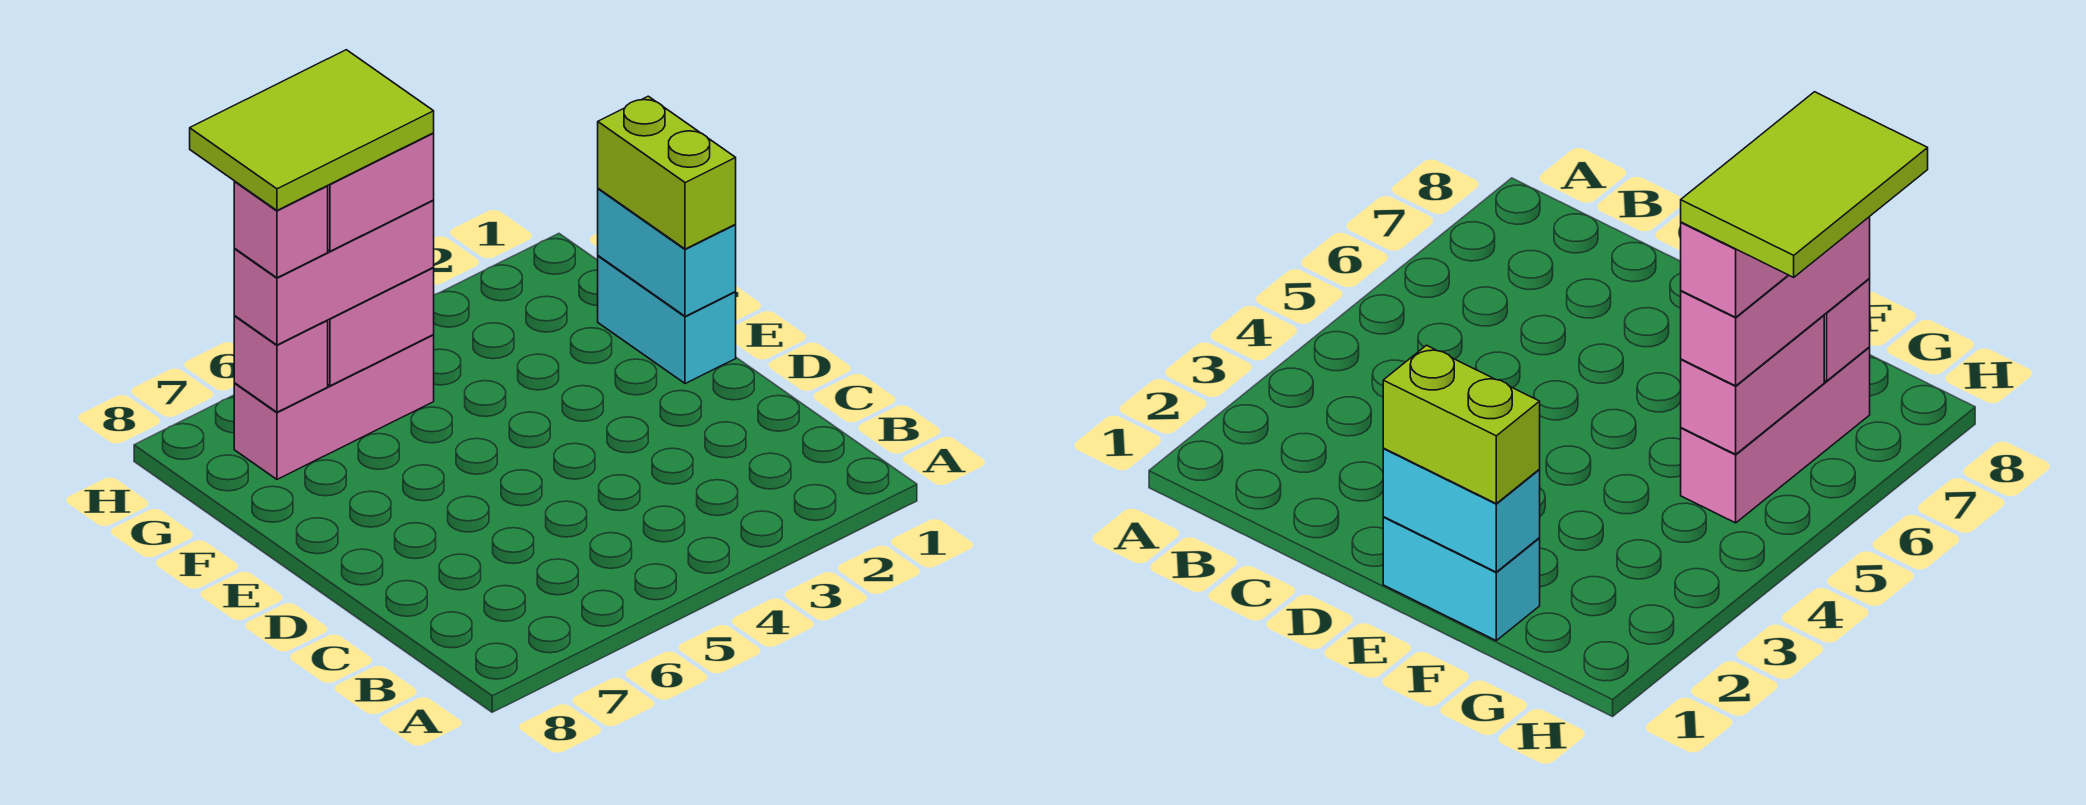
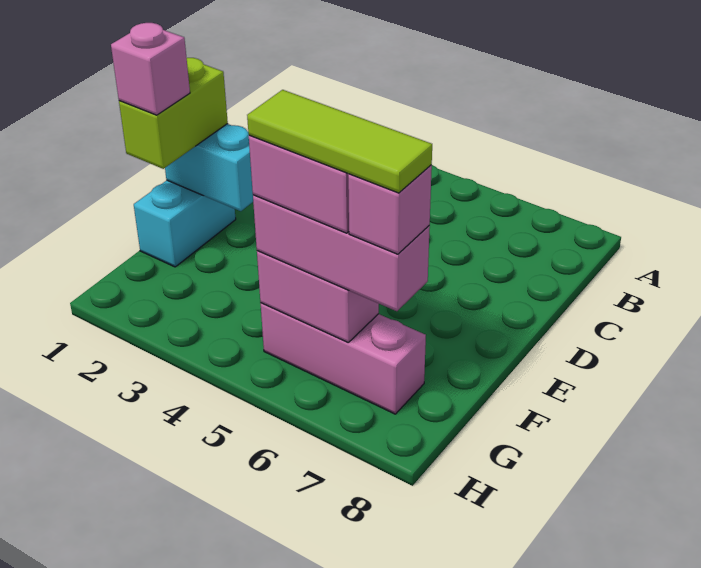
cyan brick E1:F1 level 2 -> cyan brick E1:E2 level 2
lime tile G5:H7 level 5 -> lime tile G5:G7 level 5
pink brick G7 level 2 -> pink brick F1 level 4

